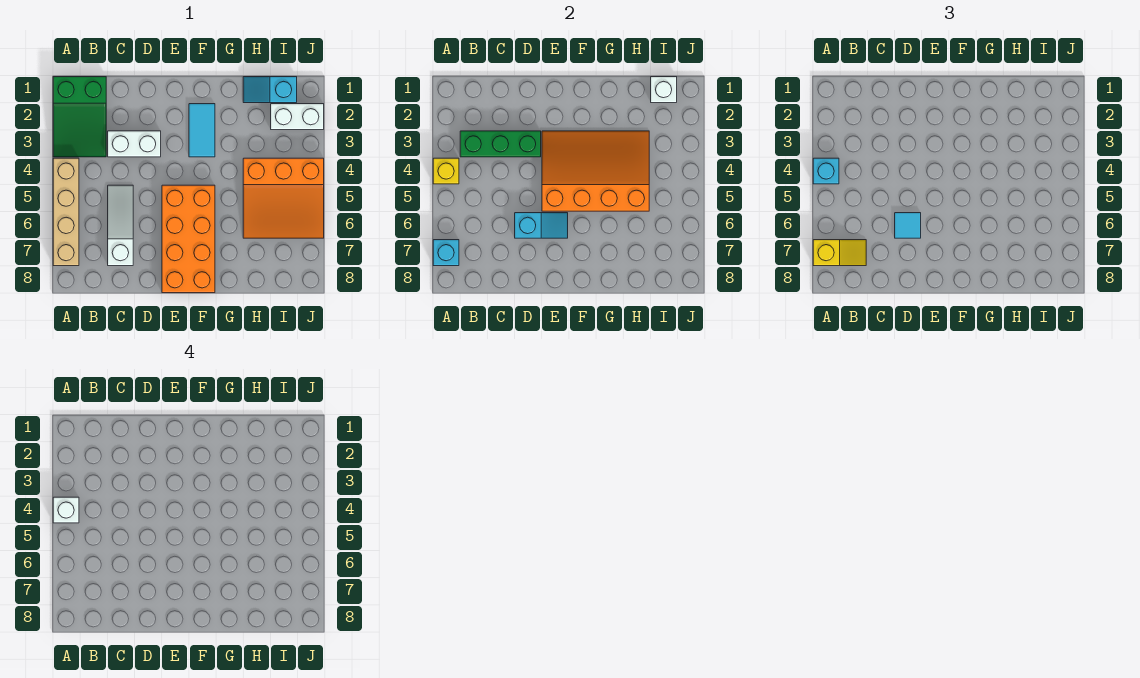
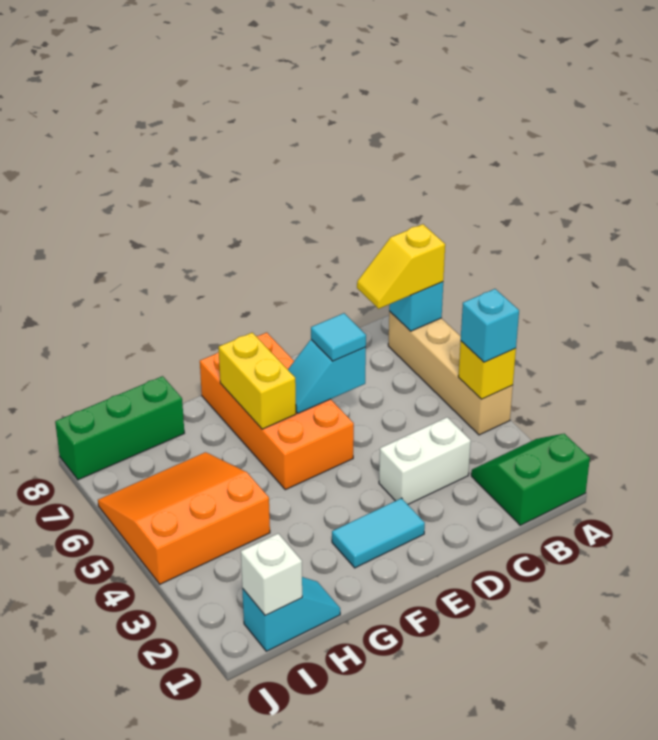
green slope A1:B3 level 1 top 1 -> green slope A1:B2 level 1 top 1
white brick A4 level 4 -> none
green brick B3:D3 level 2 -> green brick H8:J8 level 1
white slope C5:C7 level 1 top 7 -> none
orange slope E3:H5 level 2 top 5 -> none
cyan tile F2:F3 level 1 -> cyan tile E2:F2 level 1
none -> yellow brick F6:F7 level 2
white brick I2:J2 level 1 -> none

